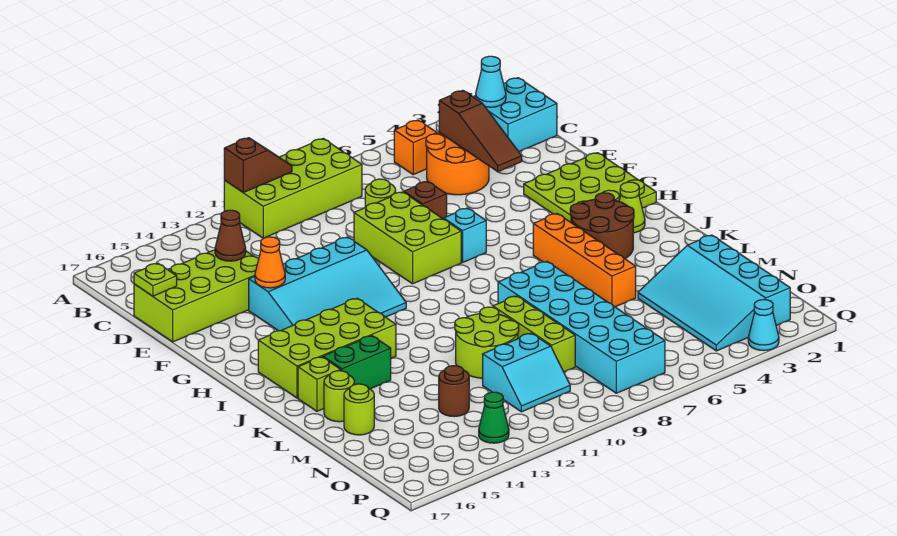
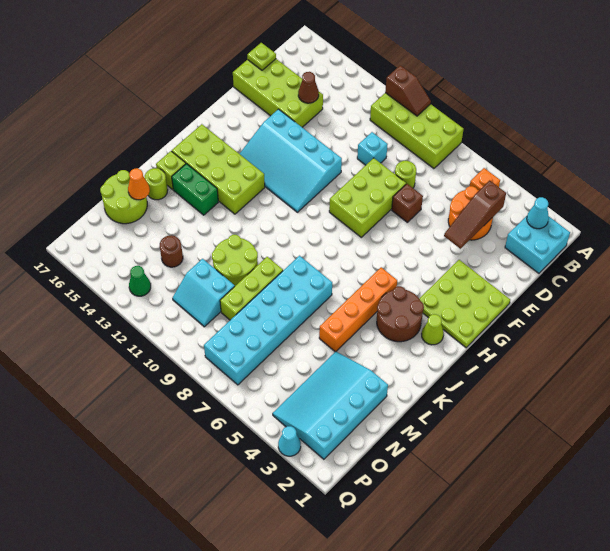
orange cone F14 level 2 -> orange cone M16 level 2
cyan brick G7 level 1 -> cyan brick D10 level 1
lime round brick M16 level 1 -> lime round brick M16:N17 level 1

